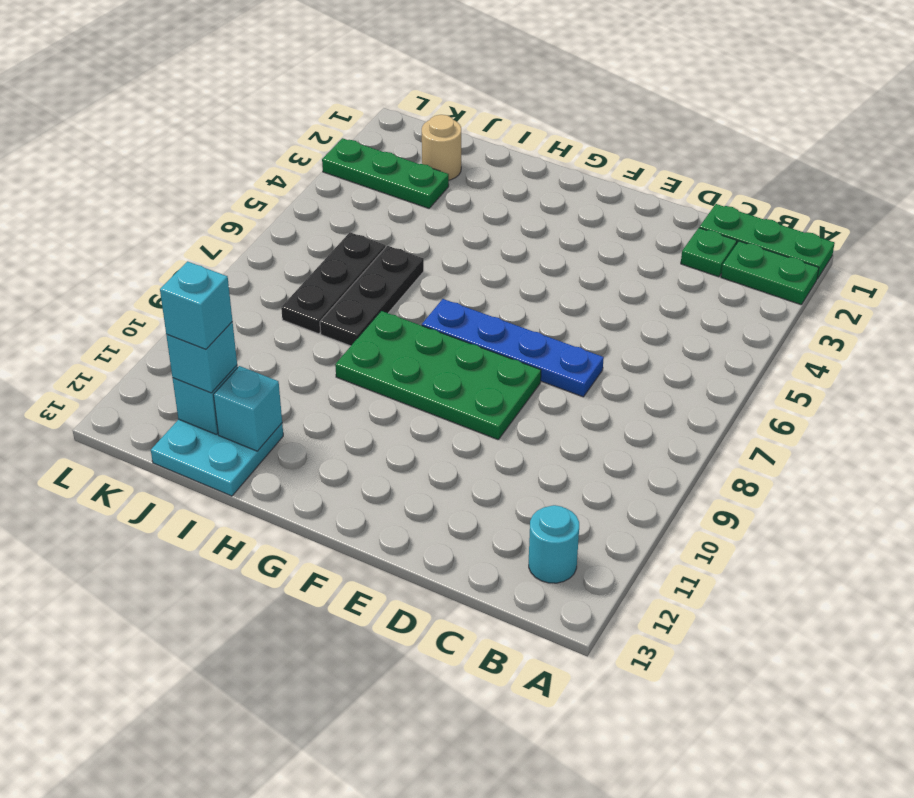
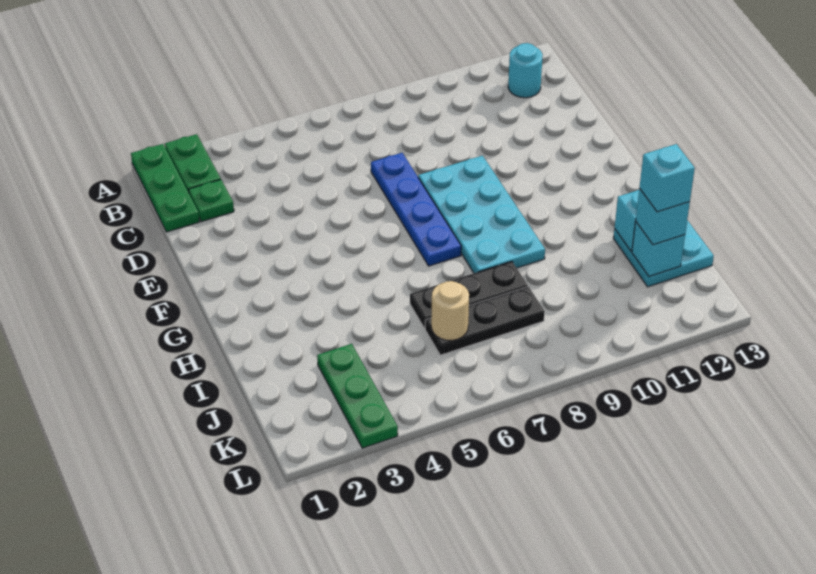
green plate E8:H9 level 1 -> cyan plate E8:H9 level 1
tan round brick J2 level 1 -> tan round brick J6 level 2

